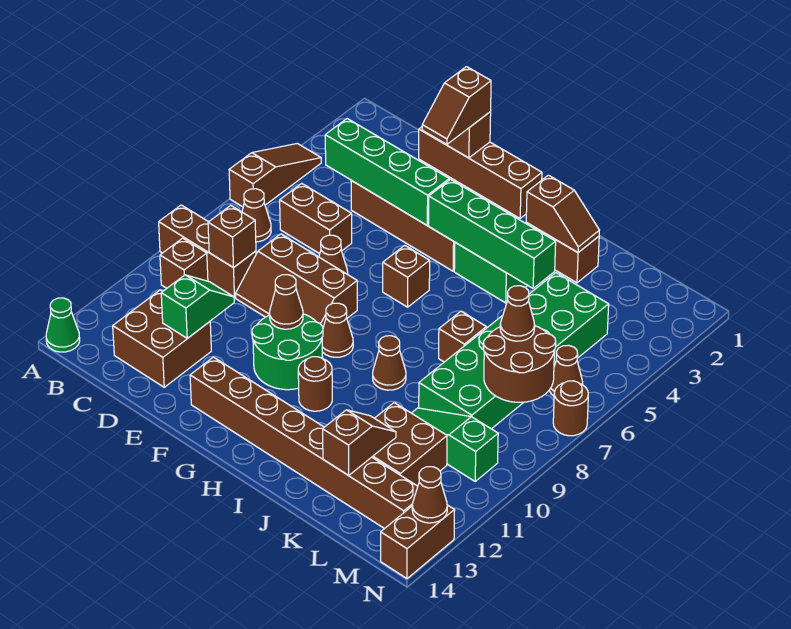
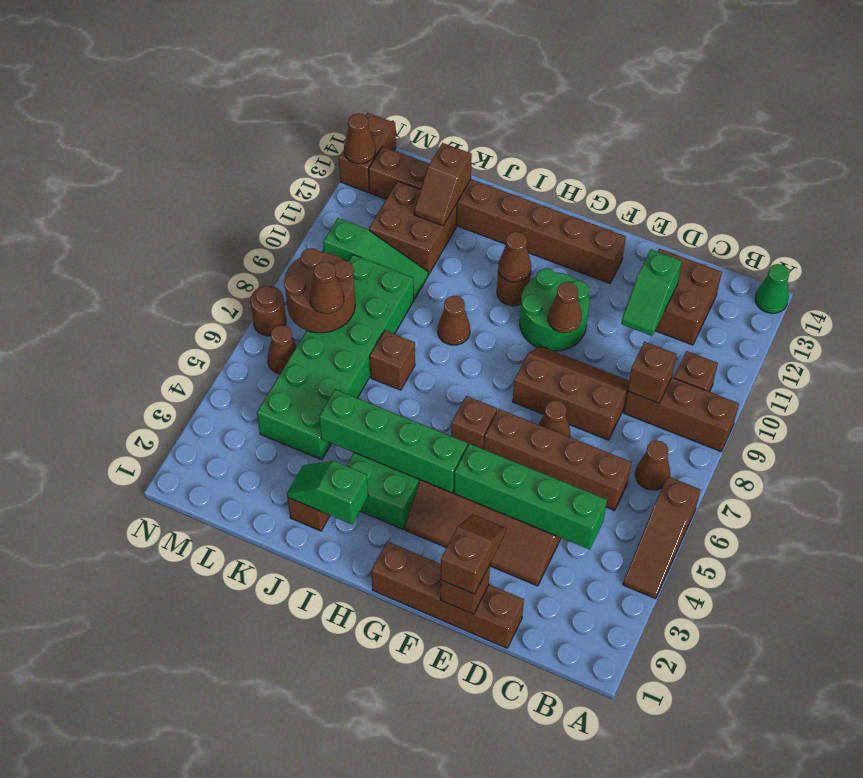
brown brick C6:D6 level 1 -> brown brick C6:F6 level 1
brown cone G9 level 1 -> brown cone H11 level 2
brown slope I2:J2 level 2 top I -> green slope I2:J2 level 2 top I

